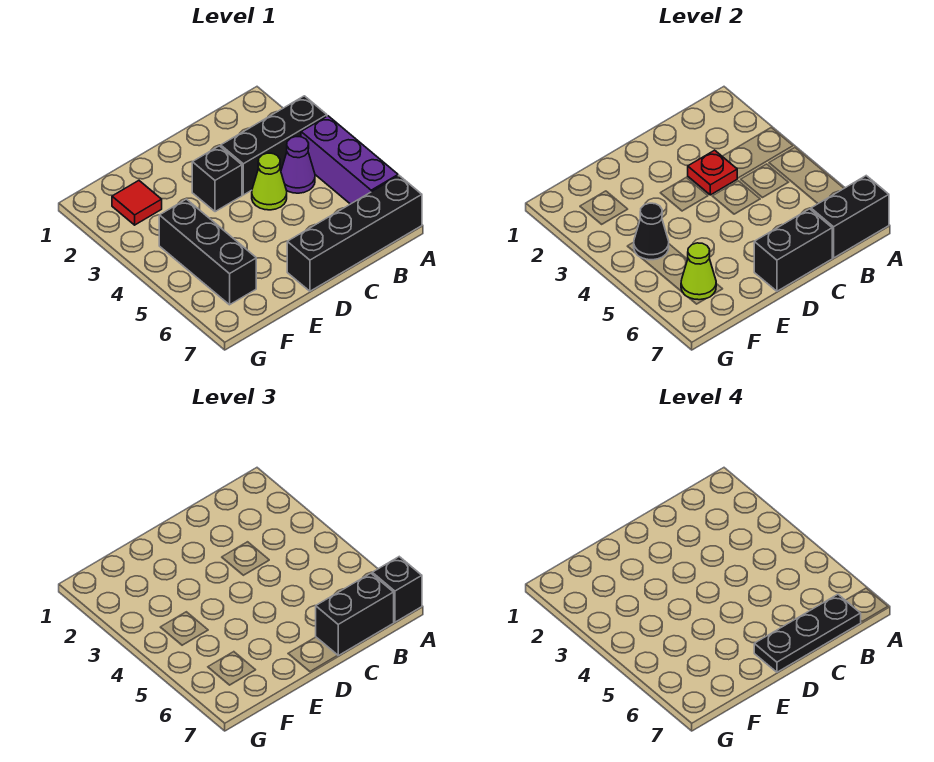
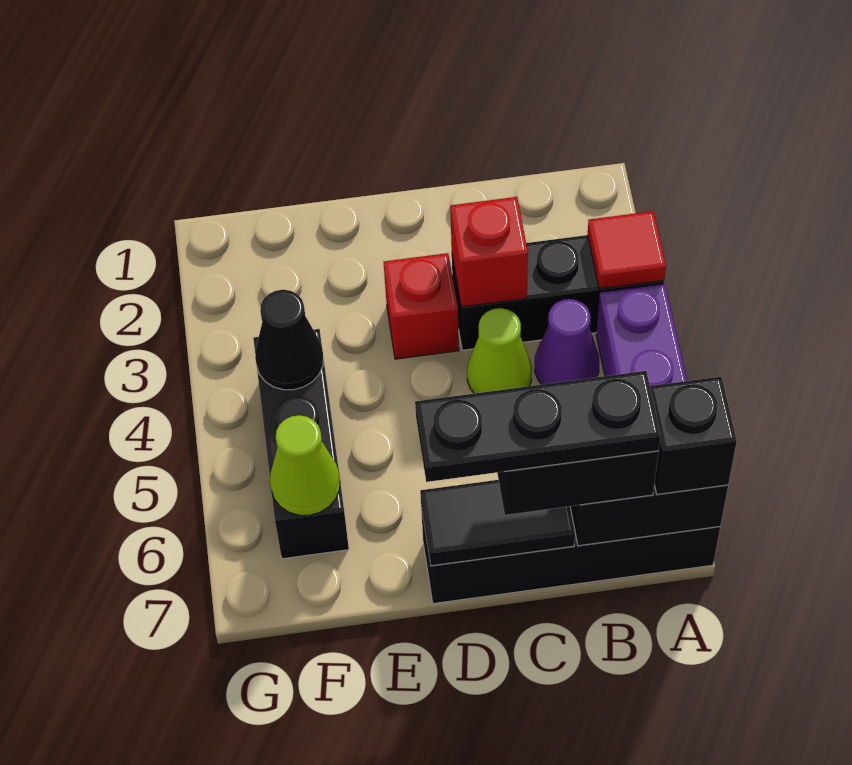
red plate C3 level 2 -> red brick C3 level 2
black brick C7:D7 level 2 -> black tile C7:D7 level 2
black brick D3 level 1 -> red brick D3 level 1
red tile F2 level 1 -> red tile A3 level 2

